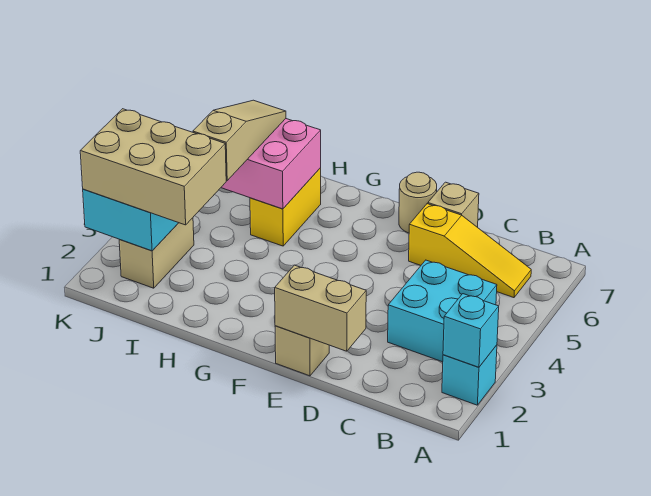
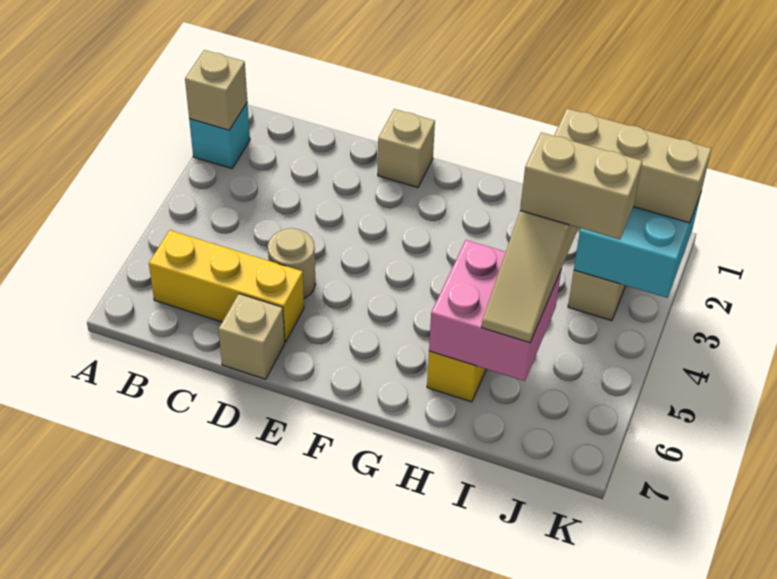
cyan brick A2 level 2 -> tan brick A2 level 2
cyan brick B3:C4 level 1 -> none
yellow slope B6:D6 level 1 top D -> yellow brick B6:D6 level 1
tan brick D1:E1 level 2 -> tan brick I4:J4 level 4
tan round brick E7 level 1 -> tan round brick D5 level 1
tan brick I2:K3 level 3 -> tan brick I2:K2 level 3

